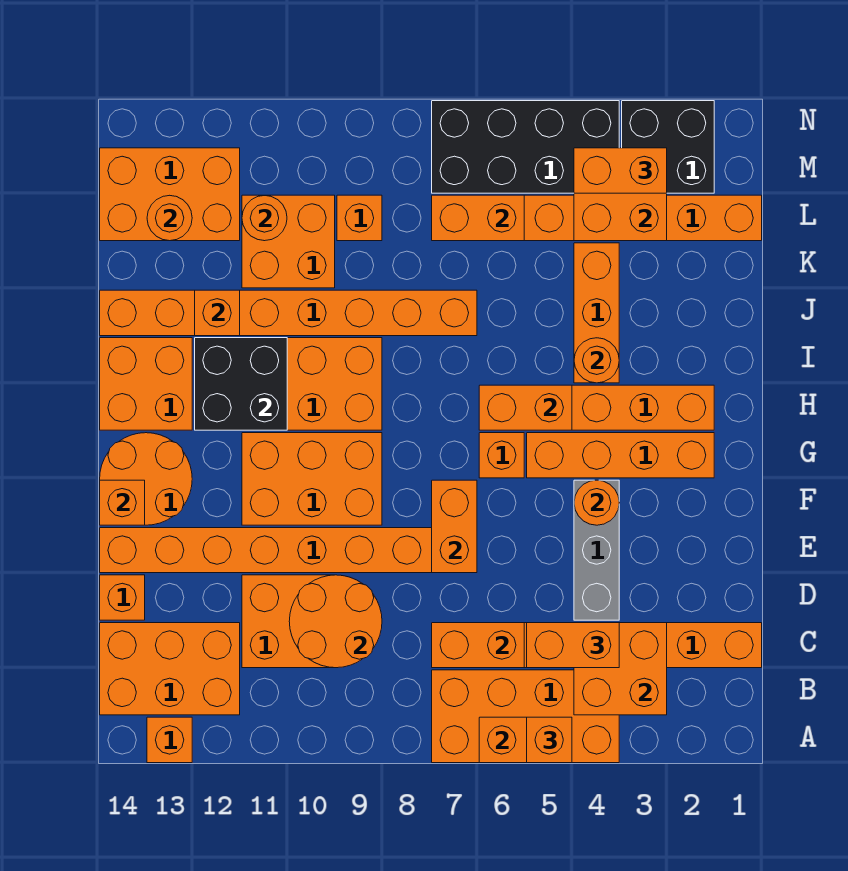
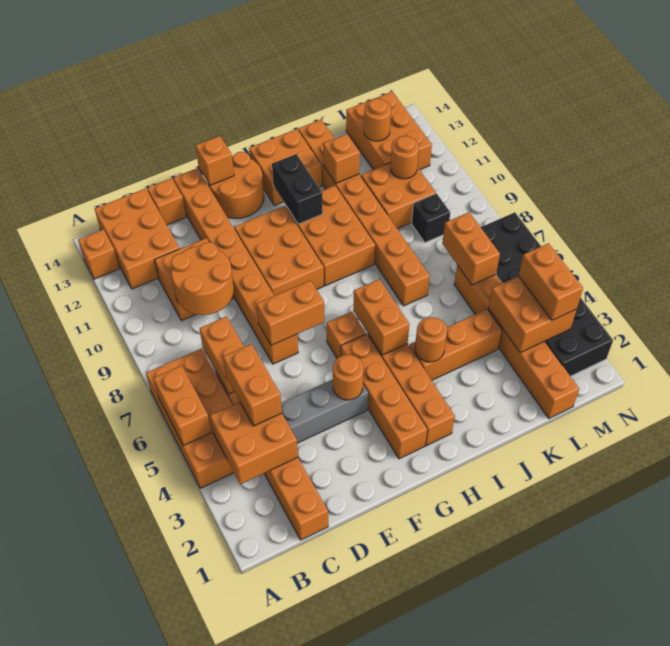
orange brick A5 level 3 -> none
black brick H11:I12 level 2 -> black brick H11:H12 level 2
orange brick L9 level 1 -> black brick L9 level 1

